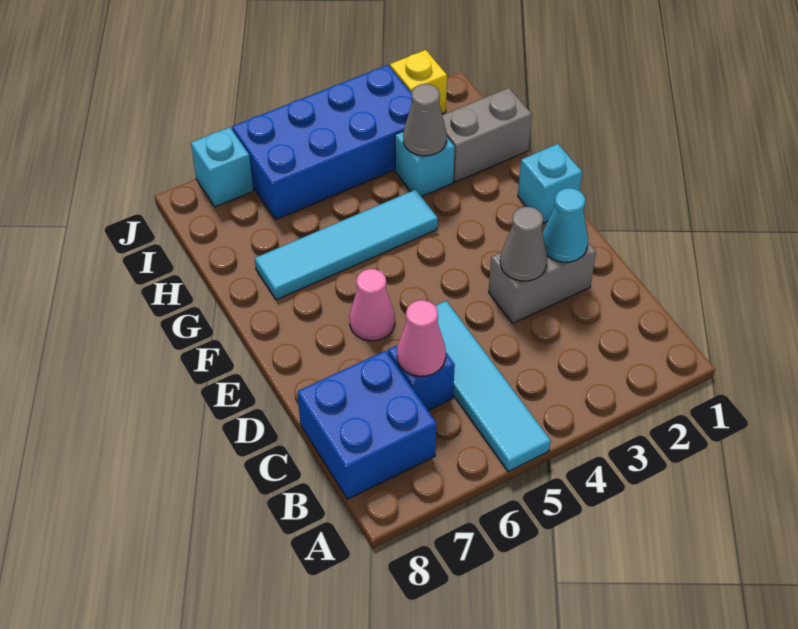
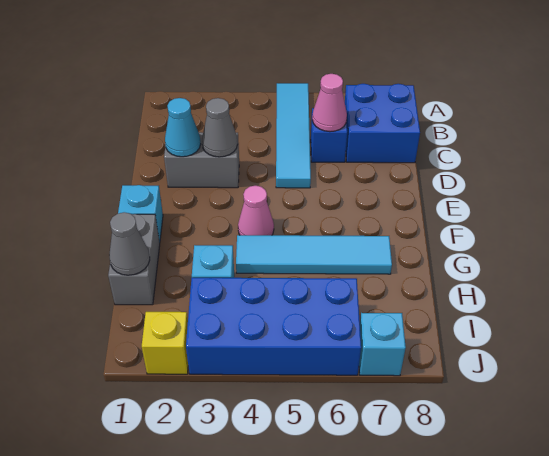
pink cone E6 level 1 -> pink cone F4 level 1
grey brick H1:H2 level 1 -> grey brick G1:H1 level 1
grey cone H3 level 2 -> grey cone H1 level 2

